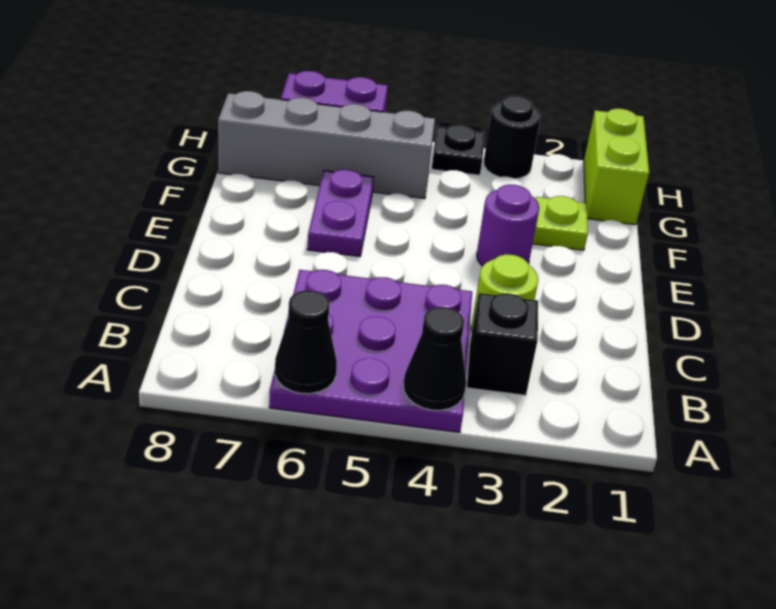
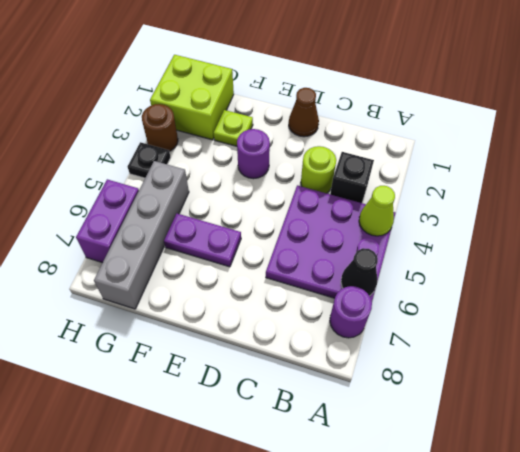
black cone A4 level 2 -> lime cone A4 level 2
none -> purple round brick A7 level 1
none -> brown cone D1 level 1
lime brick G1:H1 level 1 -> lime brick G1:H2 level 1
black round brick H3 level 1 -> brown round brick H3 level 1

